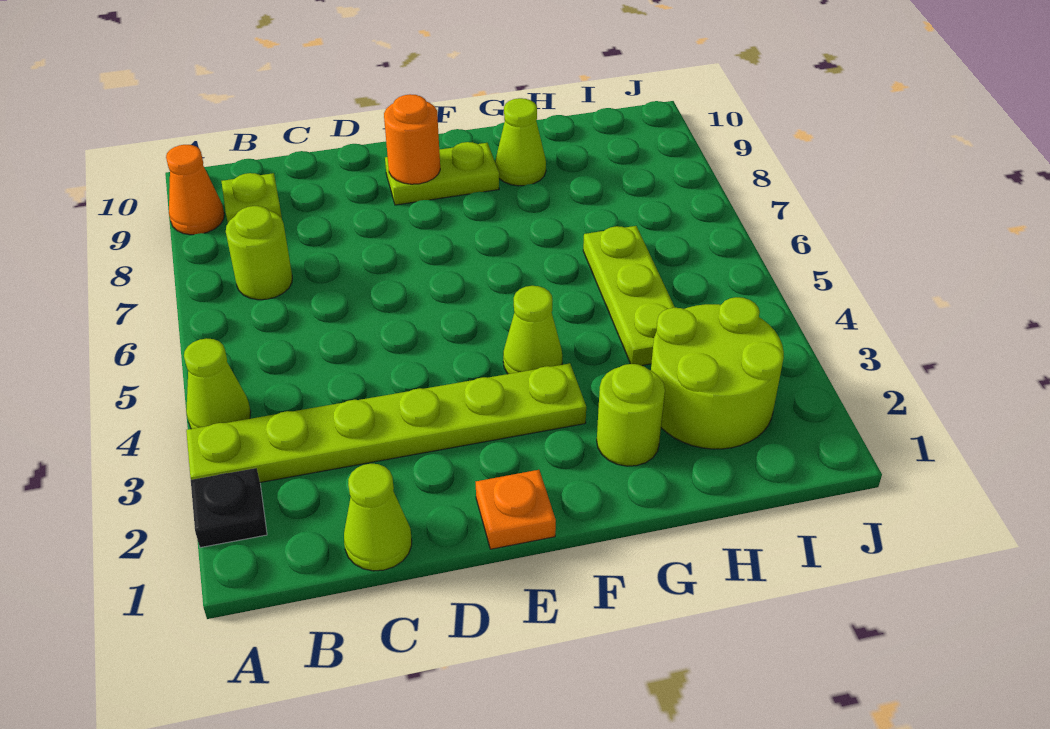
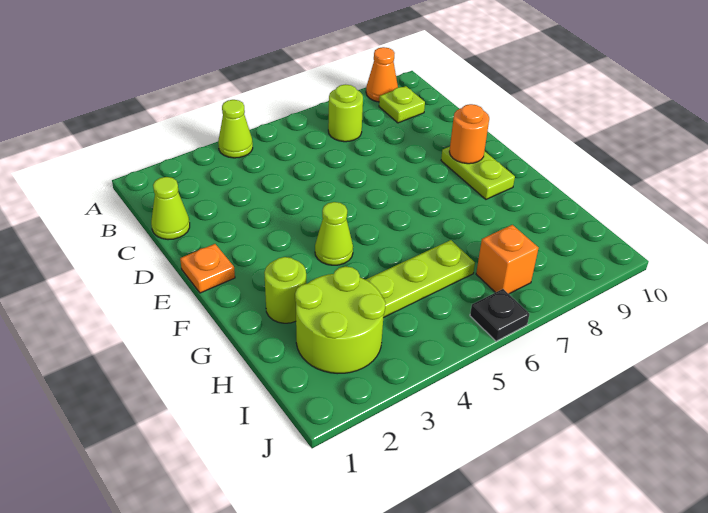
black plate A2 level 1 -> black plate J6 level 1
lime plate A3:F3 level 1 -> none
lime cone G9 level 1 -> none
none -> orange brick I7 level 1

